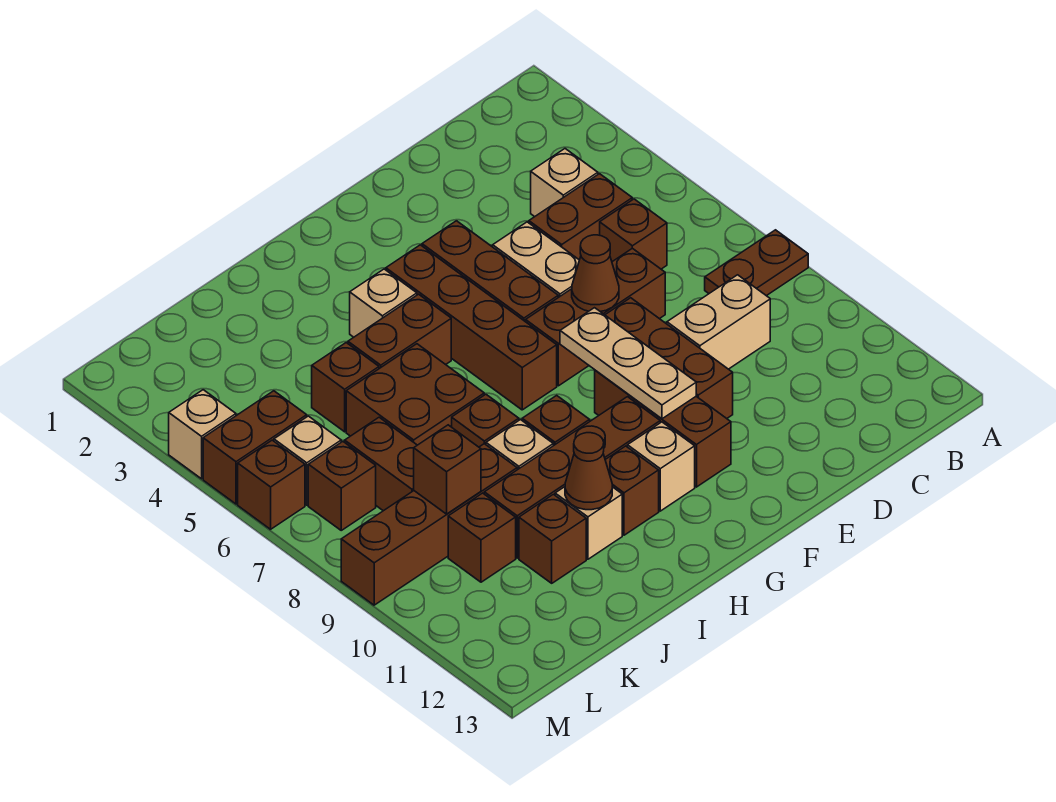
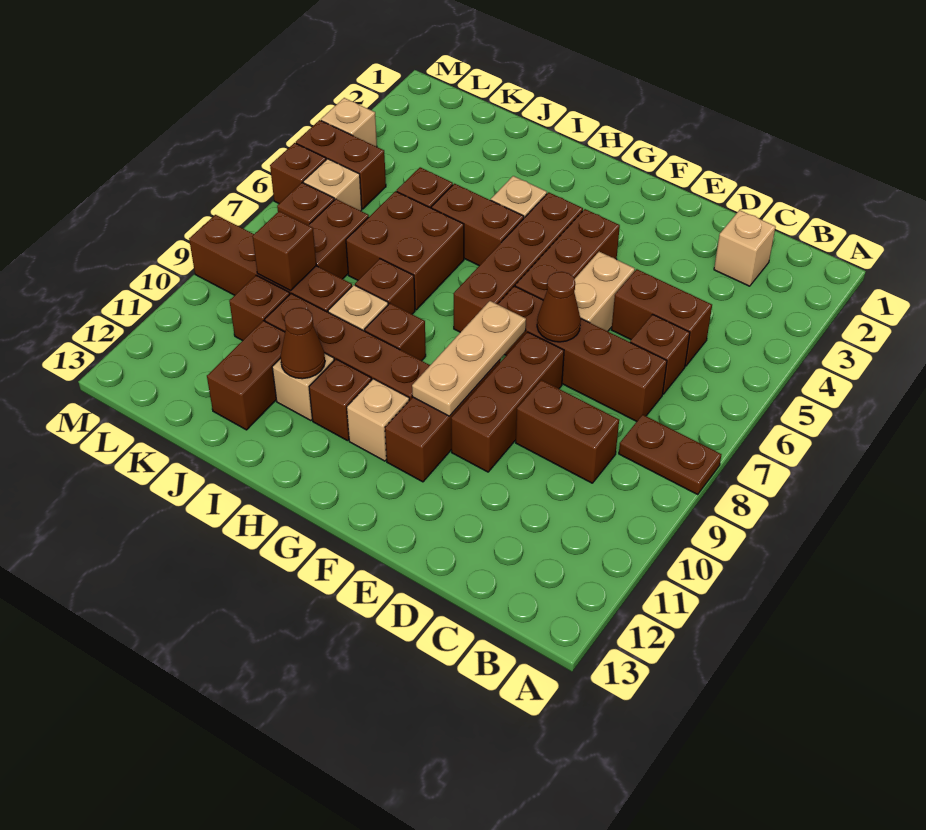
tan brick C4 level 1 -> tan brick C2 level 1
tan brick C9:D9 level 1 -> brown brick C9:D9 level 1
brown brick D7:F7 level 1 -> brown brick C7:F7 level 1
brown brick J11 level 1 -> brown brick J11:J12 level 1

